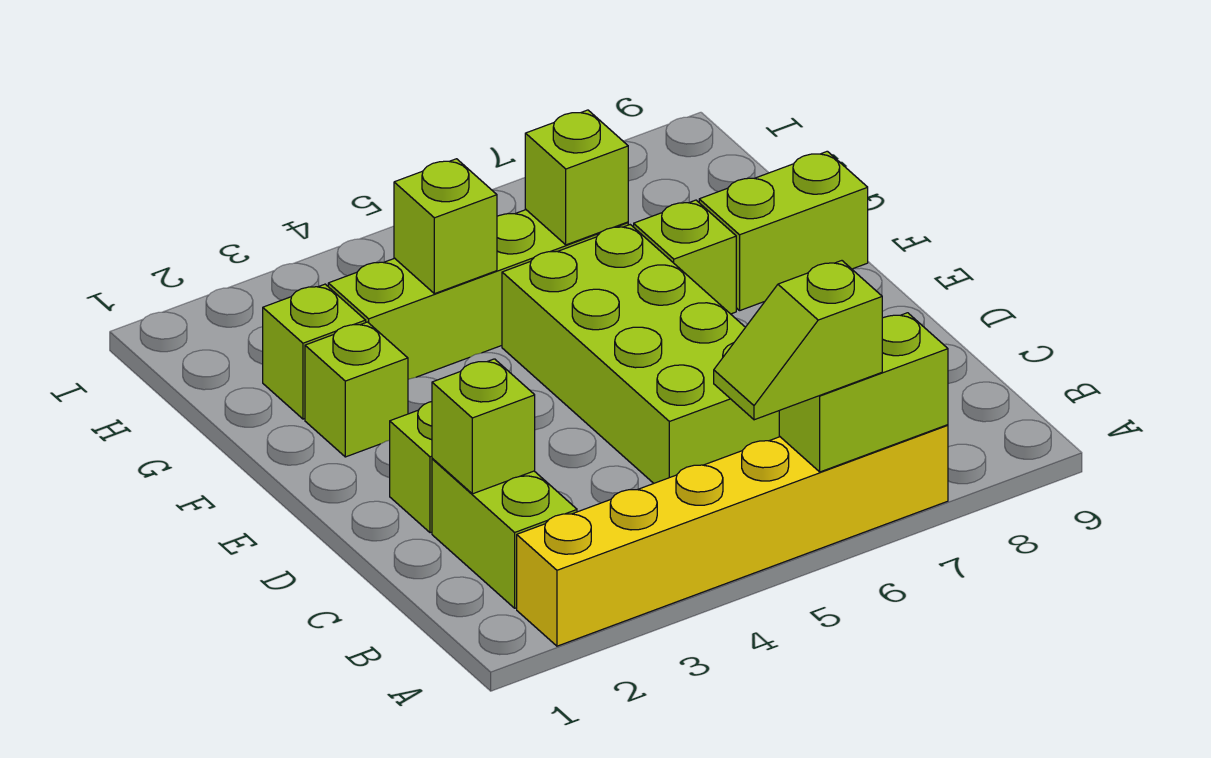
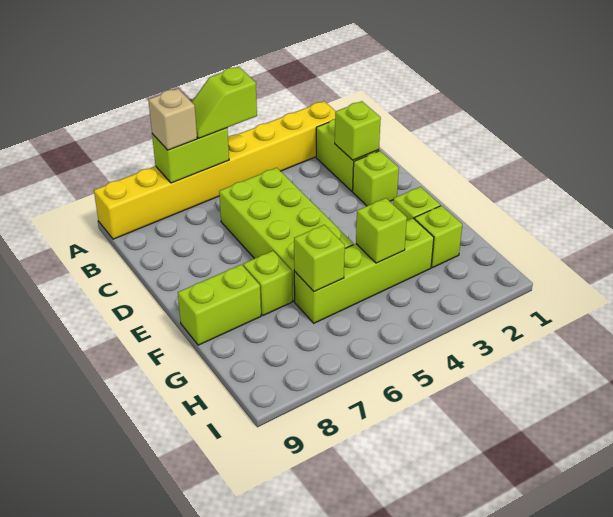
yellow brick A2:A7 level 1 -> yellow brick A2:A9 level 1
lime slope A5:A6 level 3 top 6 -> lime slope A5:A6 level 3 top 5
none -> tan brick A7 level 3

